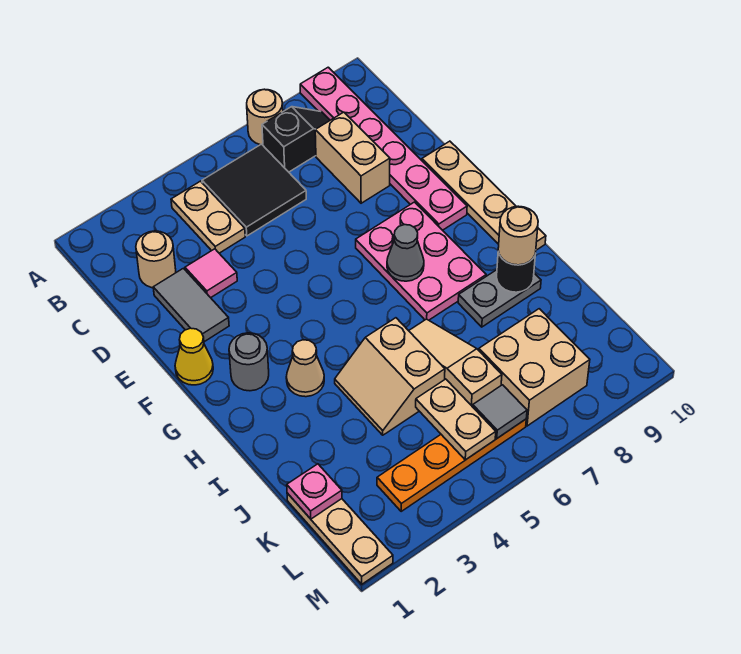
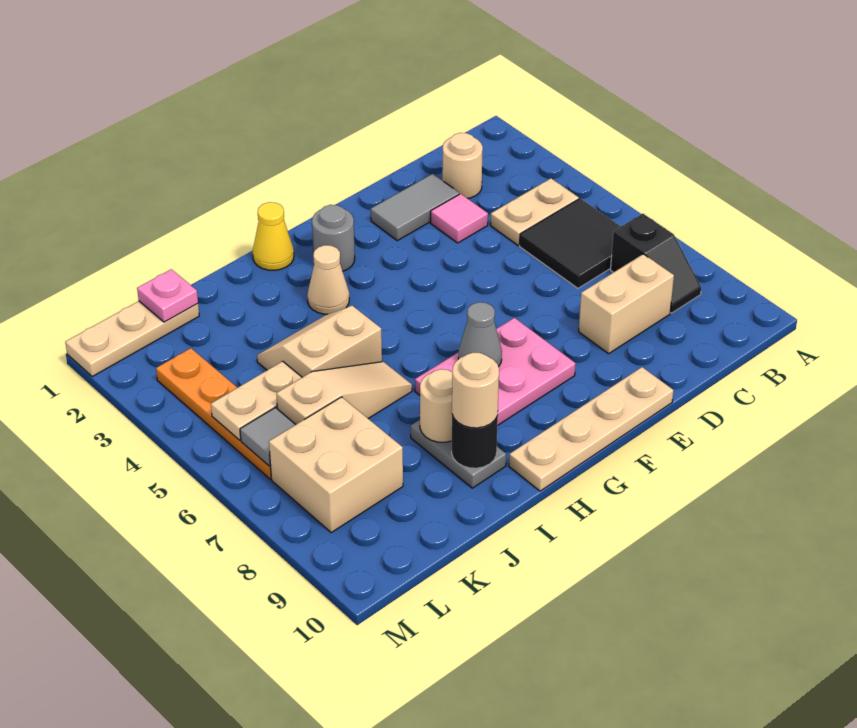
tan round brick A7 level 1 -> tan round brick I8 level 2
pink plate A9:F9 level 1 -> none
yellow cone F1 level 1 -> yellow cone H1 level 1

